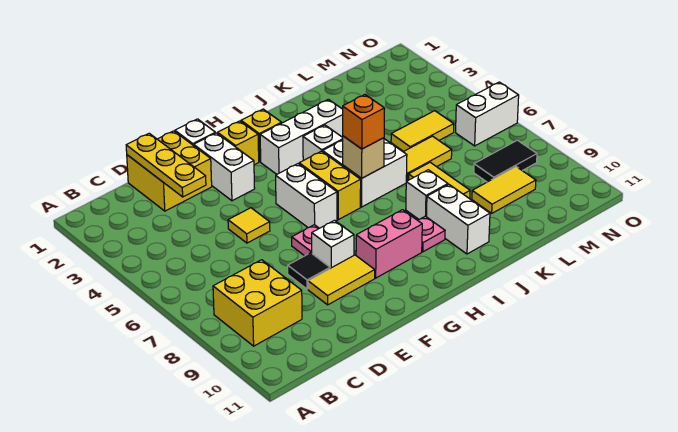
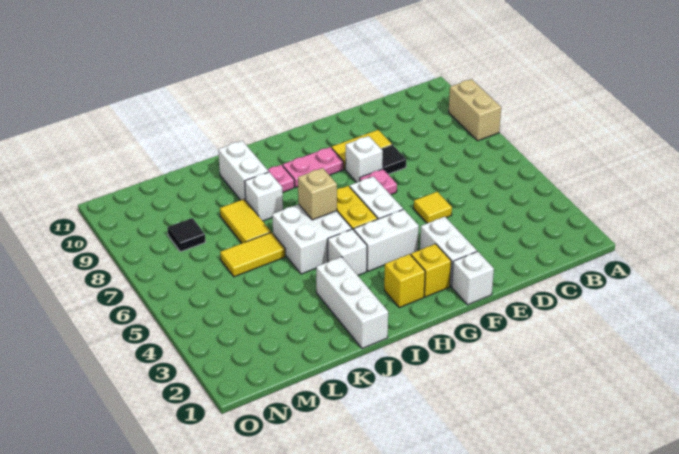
none -> tan brick A8:A9 level 1
yellow brick B8:C9 level 1 -> none
yellow brick D1:E2 level 1 -> none
yellow plate D1:D3 level 2 -> none
pink brick G9:H9 level 1 -> pink plate G9:H9 level 1
white brick H3:J3 level 1 -> white brick J1:J3 level 1
orange brick I6 level 3 -> none
yellow tile L5:M5 level 1 -> none
yellow tile L9:M9 level 1 -> none
black tile M8:N8 level 1 -> black tile M8 level 1
white brick N6:O6 level 1 -> white brick G4:H4 level 1

